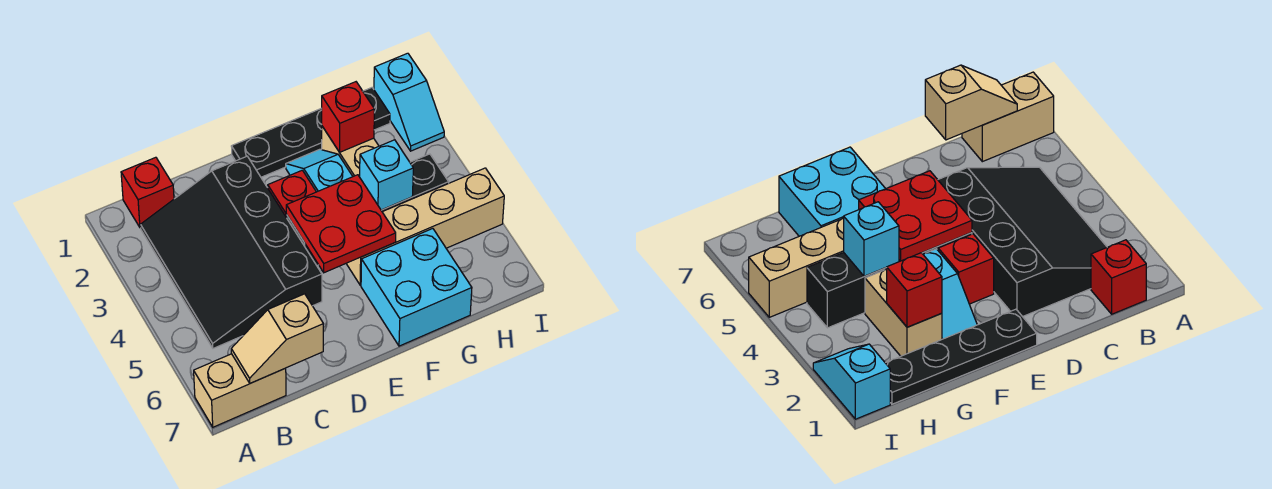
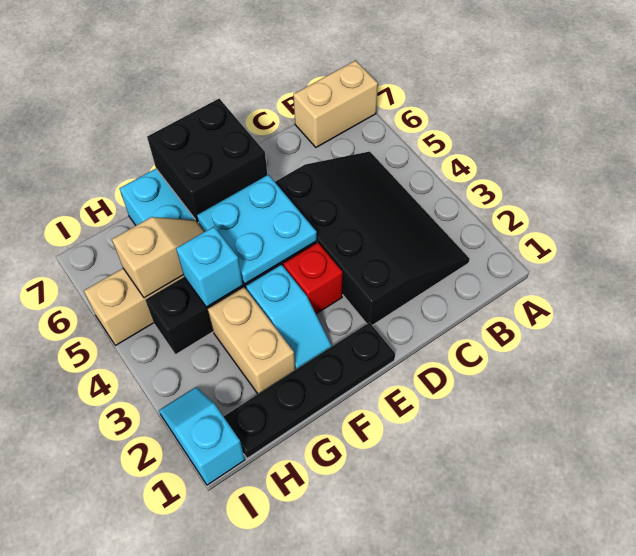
red brick B1 level 1 -> none
tan slope B7:C7 level 2 top C -> tan slope G5:H5 level 2 top H
red plate E4:F5 level 2 -> cyan plate E4:F5 level 2
none -> black brick E6:F7 level 2
red brick G2 level 2 -> none

